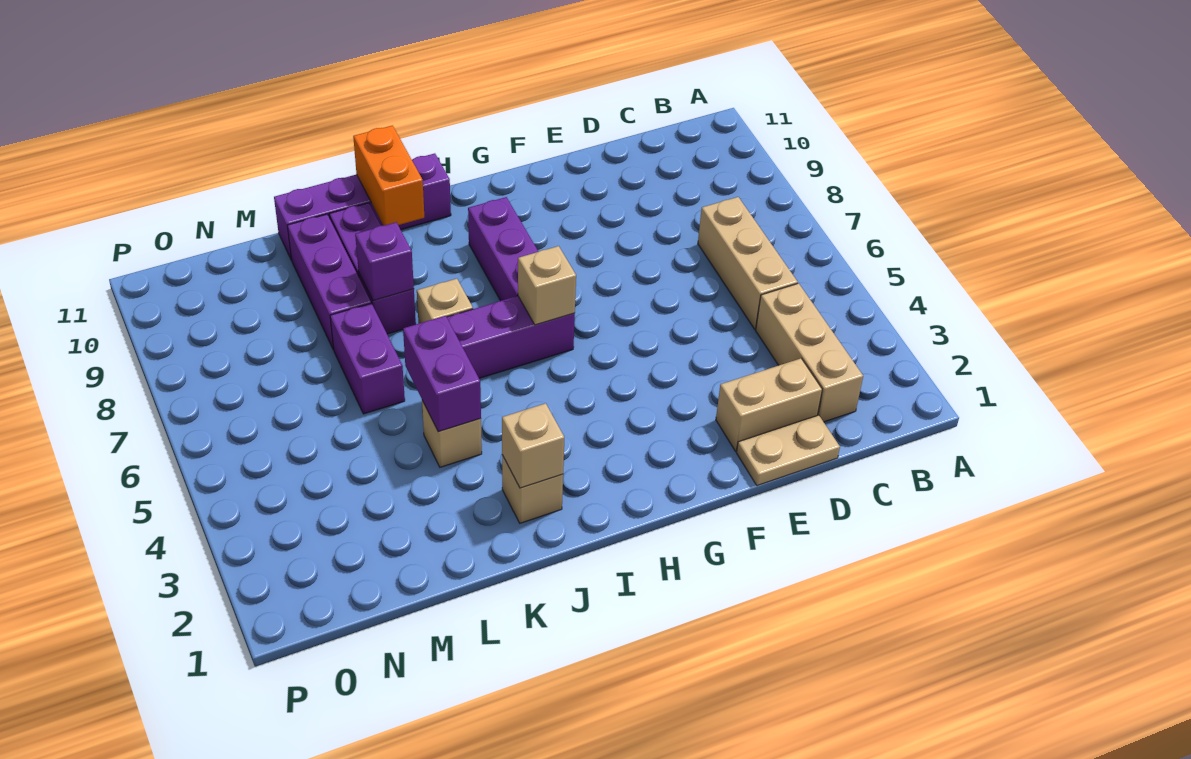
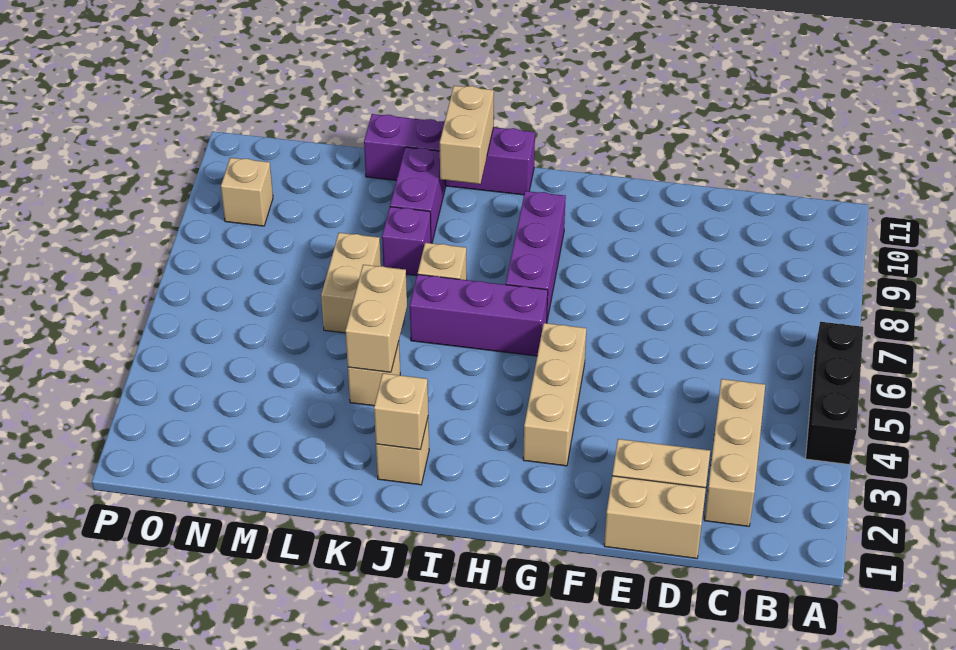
none -> black brick A4:A6 level 1
tan brick C5:C7 level 1 -> tan brick G3:G5 level 1
tan plate D1:E1 level 1 -> tan brick D1:E1 level 1
tan brick H6 level 2 -> tan brick O9 level 1
orange brick J10:J11 level 2 -> tan brick J10:J11 level 2
purple brick K4:K5 level 2 -> tan brick K4:K5 level 2
purple brick K8 level 2 -> none
purple brick L6:L7 level 1 -> tan brick L6:L7 level 1
purple brick L8:L10 level 1 -> none

